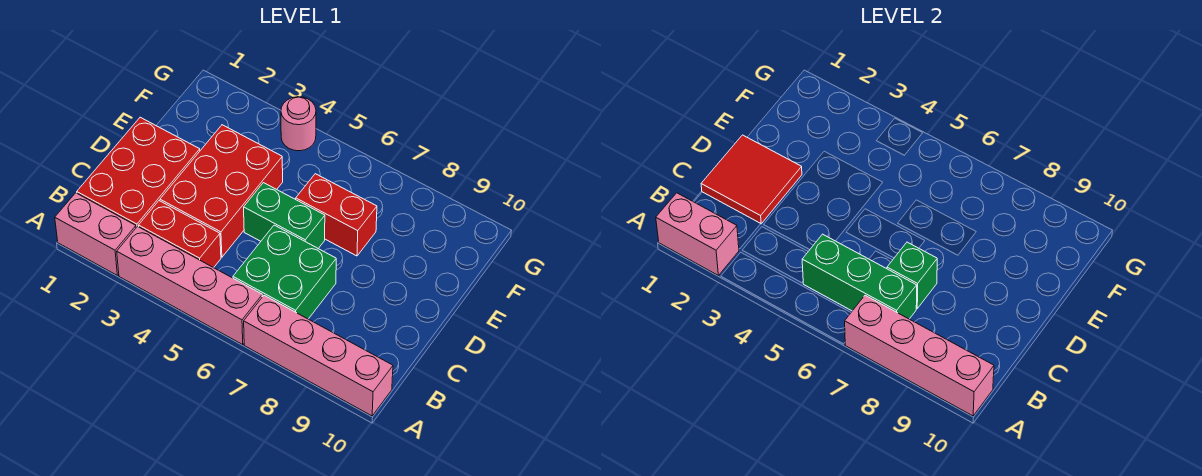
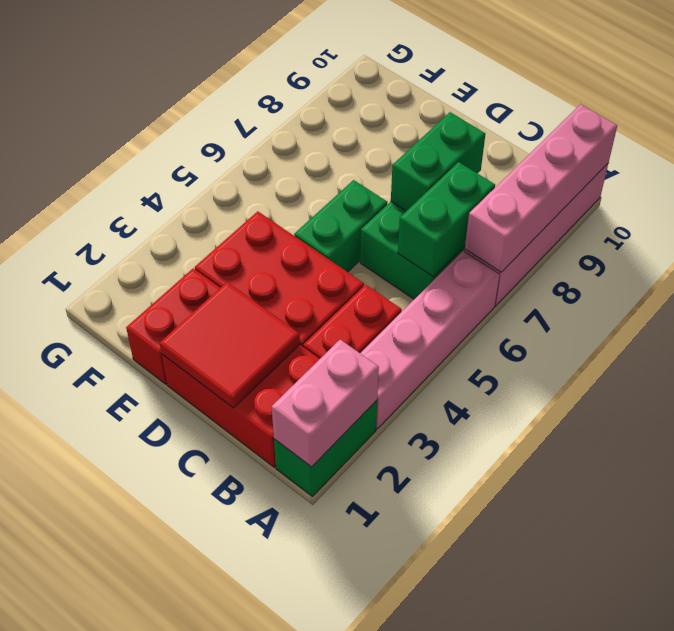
pink brick A1:A2 level 1 -> green brick A1:A2 level 1
green brick B5:B7 level 2 -> green brick B6:B7 level 2
green brick C7 level 2 -> green brick C7:C8 level 2
red brick E6:E7 level 1 -> red brick E1:E2 level 1
pink round brick G4 level 1 -> none

